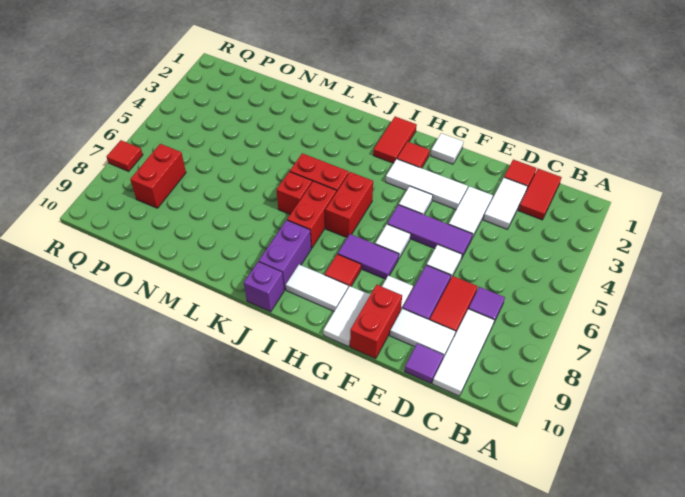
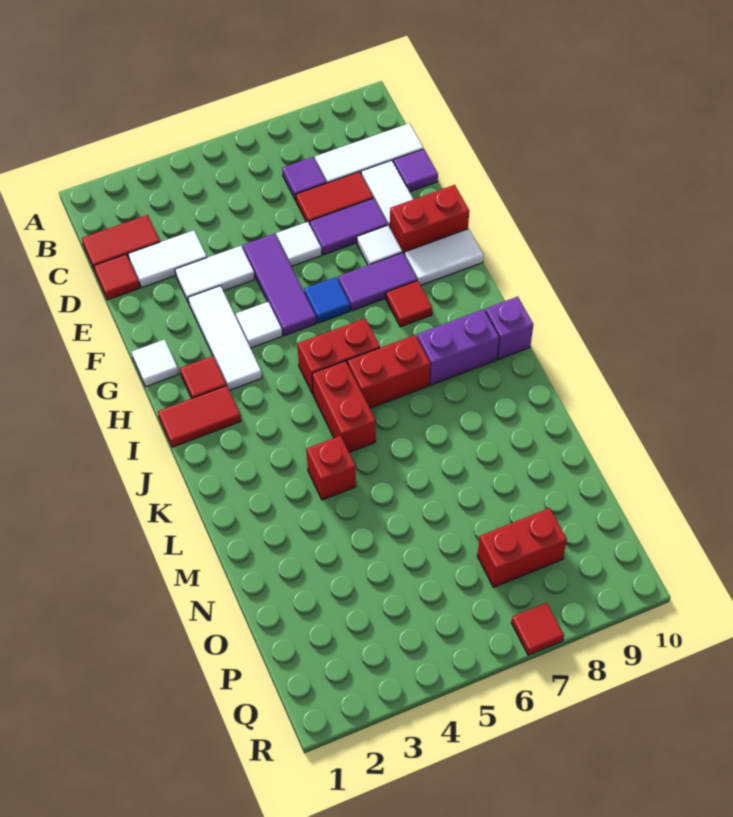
white tile G6 level 1 -> blue tile G6 level 1
purple tile G7:H7 level 1 -> purple tile G7:G8 level 1
white tile H9:I9 level 1 -> none
red brick K6 level 1 -> red brick L4 level 1

